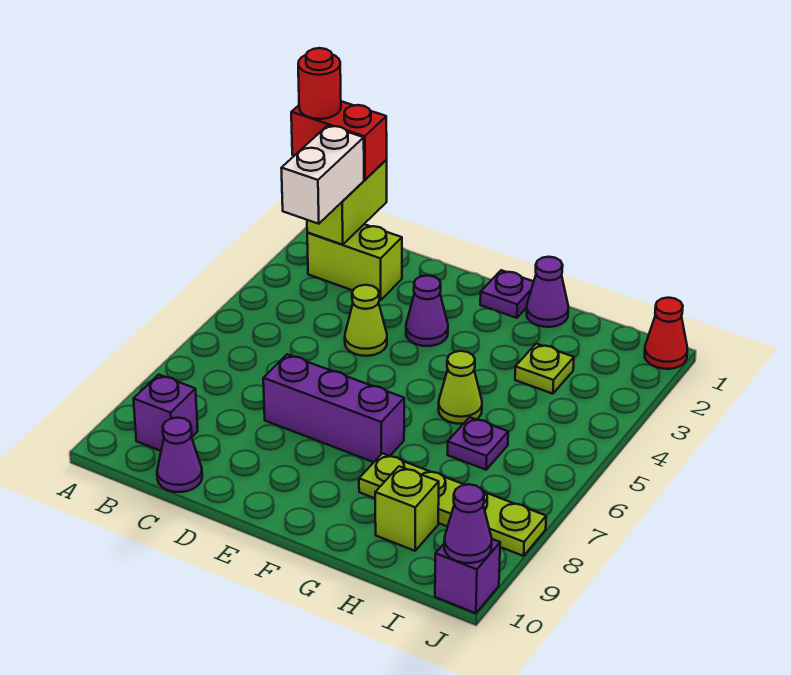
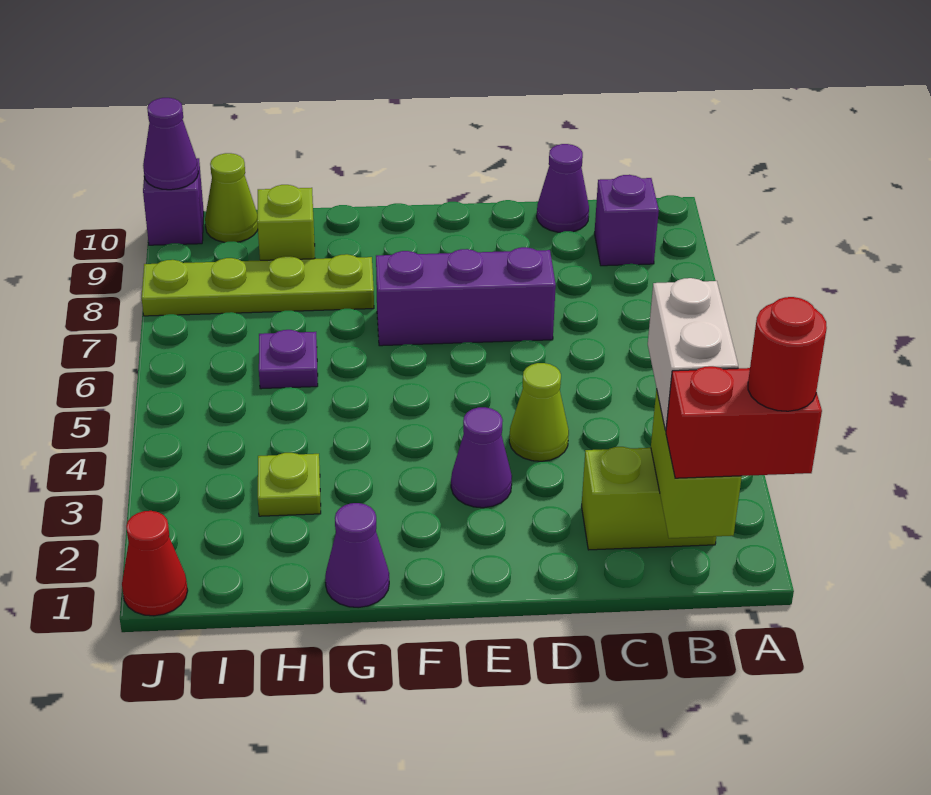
purple plate F1 level 1 -> none
lime cone G5 level 1 -> lime cone I10 level 1

